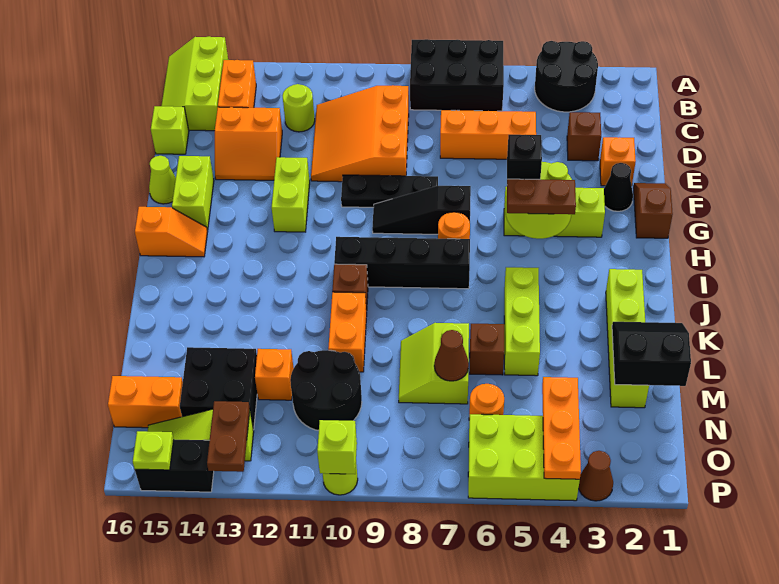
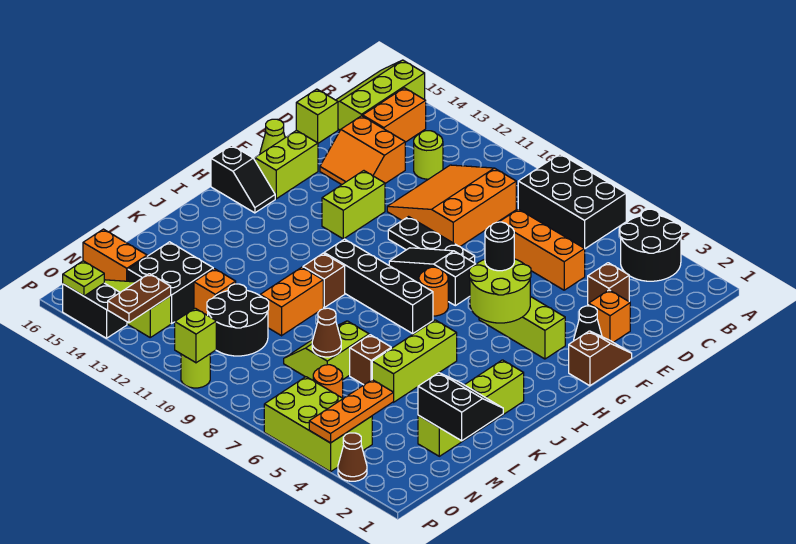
black brick G5 level 3 -> black round brick G5 level 3
brown plate H4:H5 level 3 -> none
orange slope H15:H16 level 1 top 16 -> black slope H15:H16 level 1 top 16

